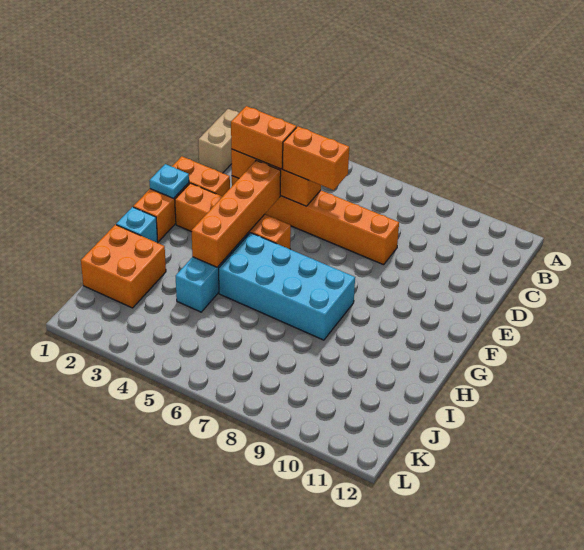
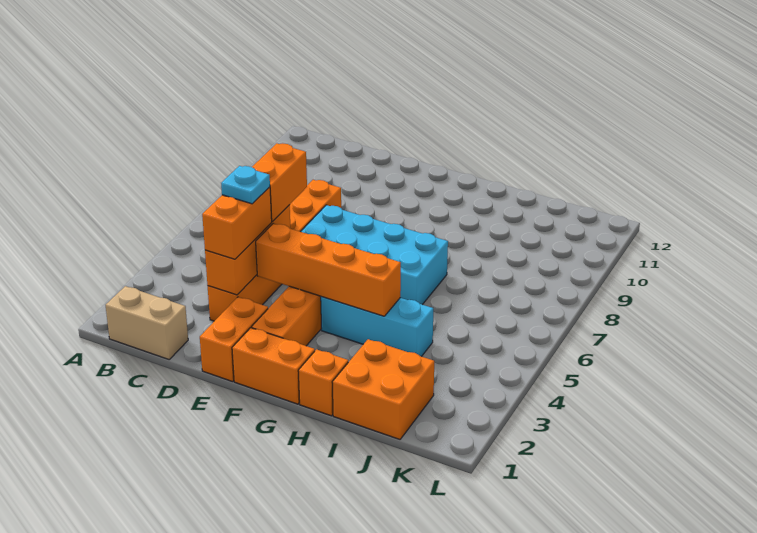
cyan plate F1 level 2 -> cyan plate D4 level 4
cyan brick G5:H8 level 1 -> cyan brick E6:H7 level 1
cyan brick H1 level 1 -> orange brick H1 level 1

